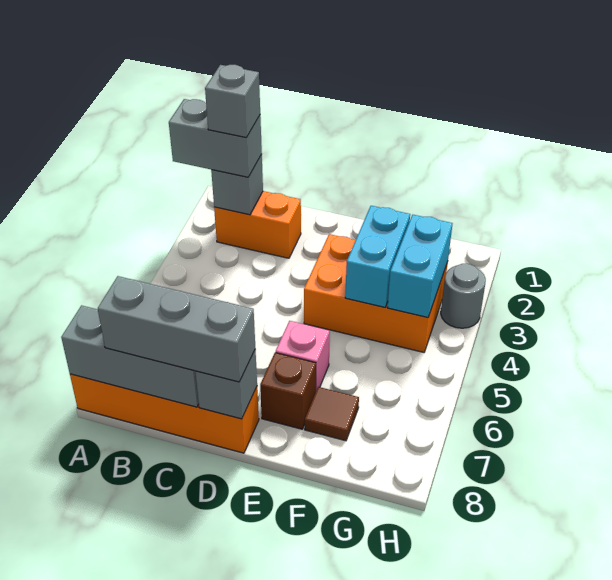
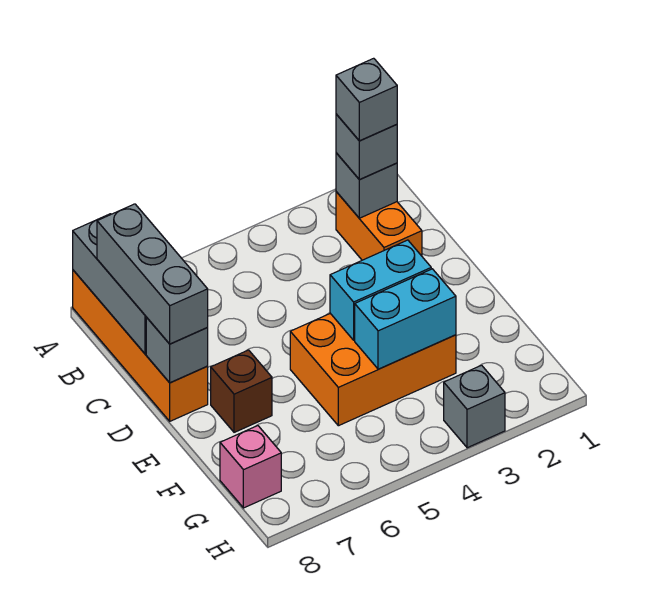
grey brick A2:B2 level 3 -> grey brick B2 level 3
orange brick E3:G4 level 1 -> orange brick E3:F5 level 1
pink brick E6 level 1 -> pink brick G8 level 1
brown tile F7 level 1 -> none
cyan brick G3:G4 level 2 -> cyan brick E3:E4 level 2
grey round brick H3 level 1 -> grey brick H3 level 1

